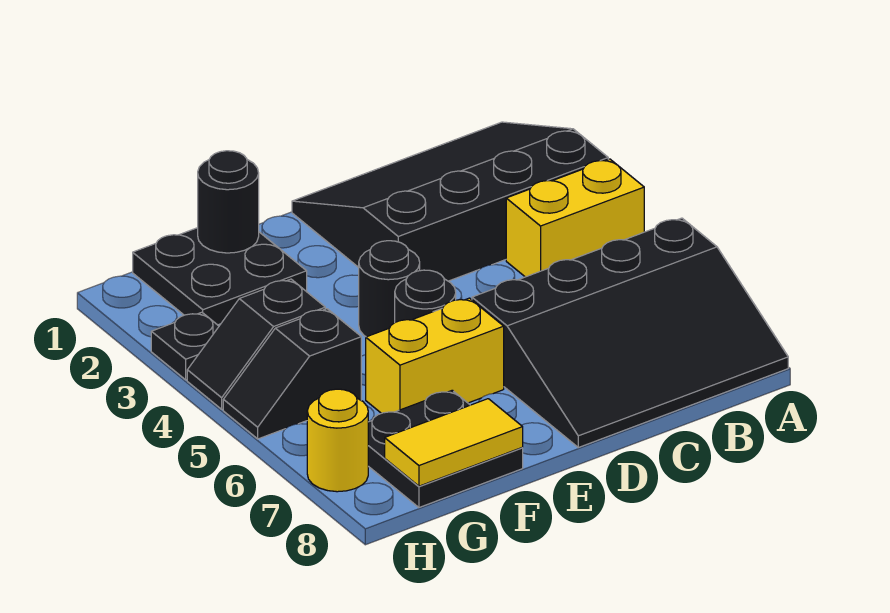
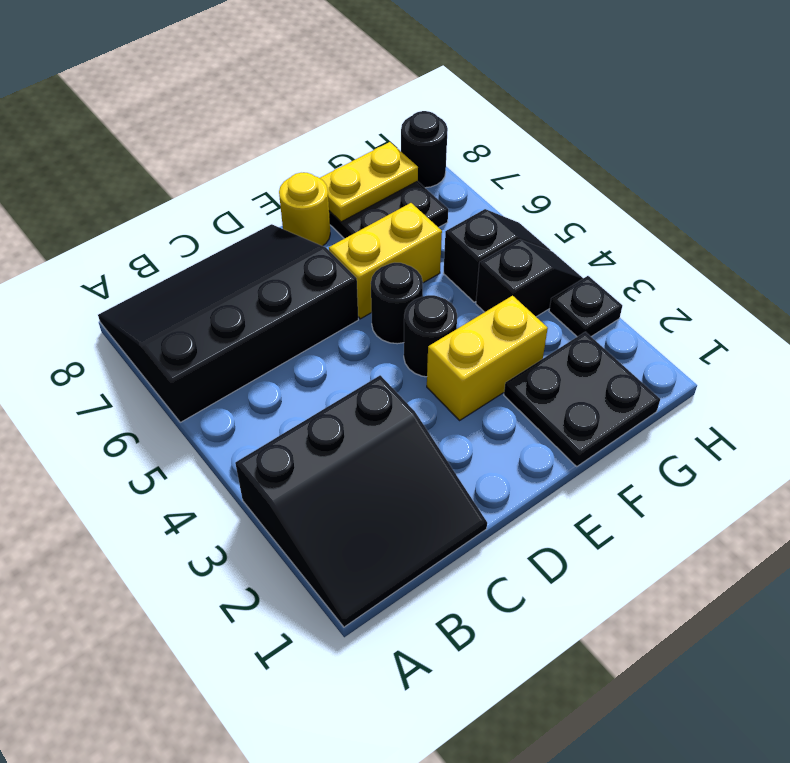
black slope A1:D3 level 1 top 3 -> black slope A1:C3 level 1 top 3
yellow brick A4:B4 level 1 -> yellow brick E3:F3 level 1
black round brick F1 level 2 -> black round brick H8 level 1
yellow tile F8:G8 level 2 -> yellow plate F8:G8 level 2
yellow round brick H7 level 1 -> yellow round brick E8 level 1

